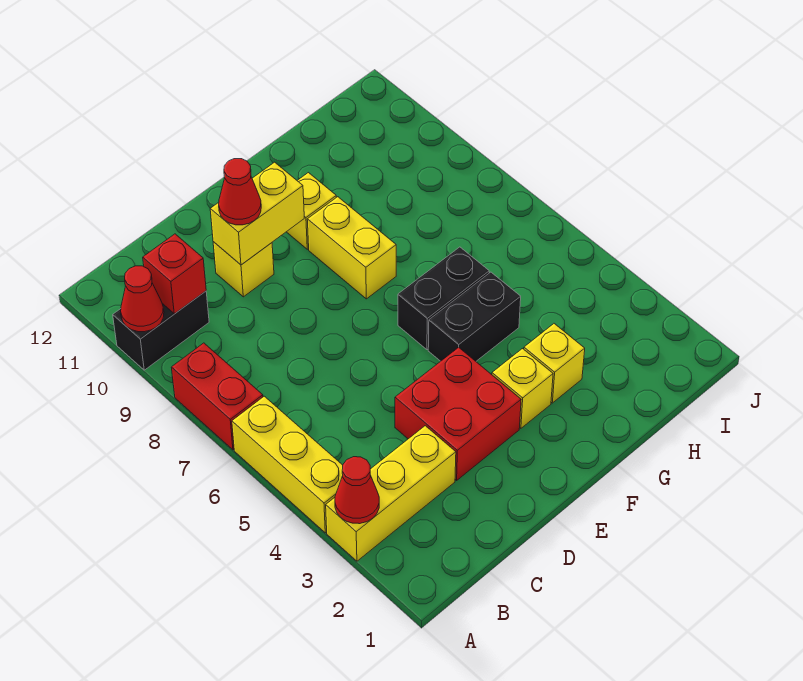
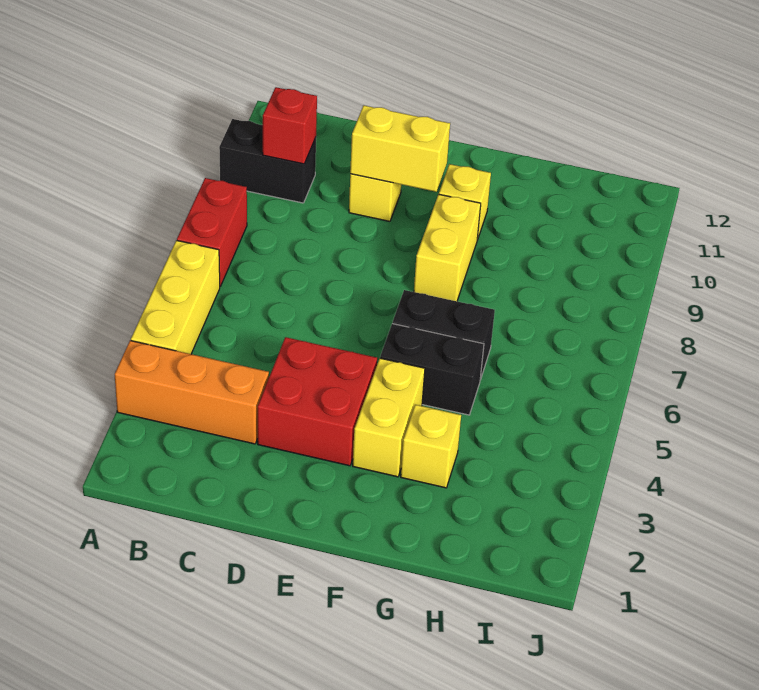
yellow brick A3:C3 level 1 -> orange brick A3:C3 level 1
red cone A3 level 2 -> none
red cone A10 level 2 -> none
red cone D10 level 3 -> none
yellow brick F3 level 1 -> yellow brick F3:F4 level 1

